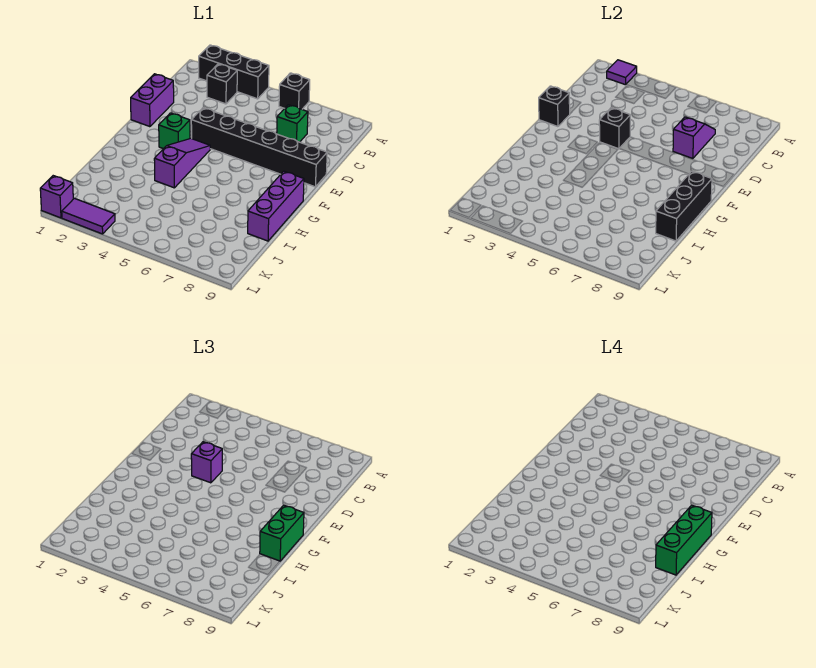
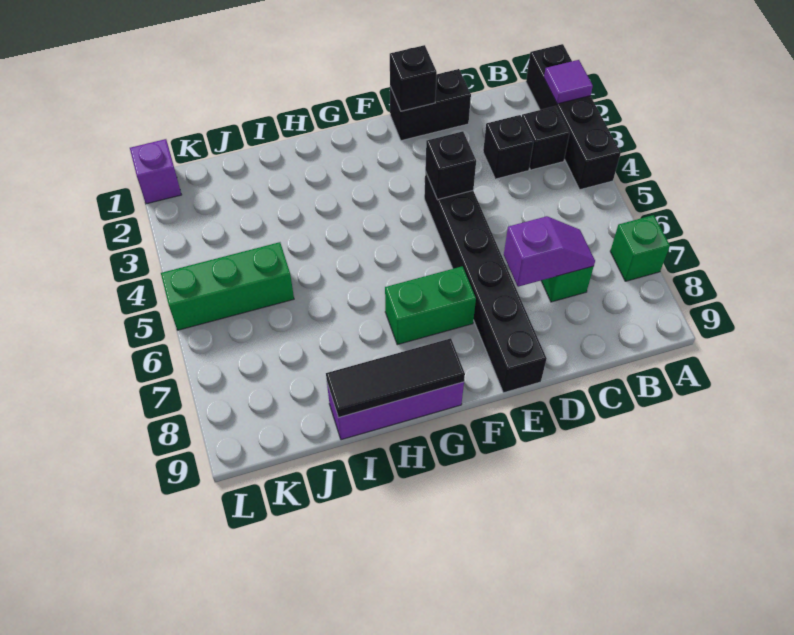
black brick A2:A4 level 1 -> black brick A1:A4 level 1
black brick A6 level 1 -> black brick C3 level 1
purple brick D1:E1 level 1 -> black brick D1:E1 level 1
purple brick E4 level 3 -> none
green brick F3 level 1 -> green brick A7 level 1
purple slope F4:H4 level 1 top H -> none
black brick G9:I9 level 2 -> black tile G9:I9 level 2
green brick G9:H9 level 3 -> green brick F7:G7 level 1
green brick G9:I9 level 4 -> green brick J5:L5 level 1
purple tile L2:L3 level 1 -> none

